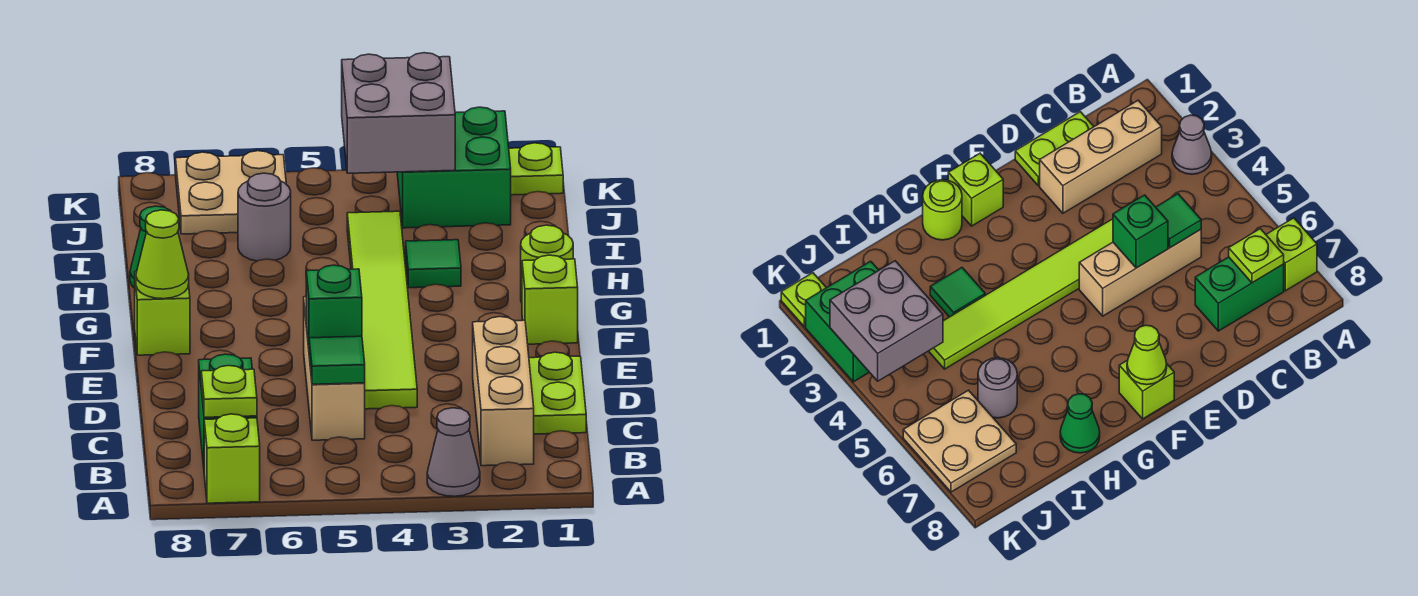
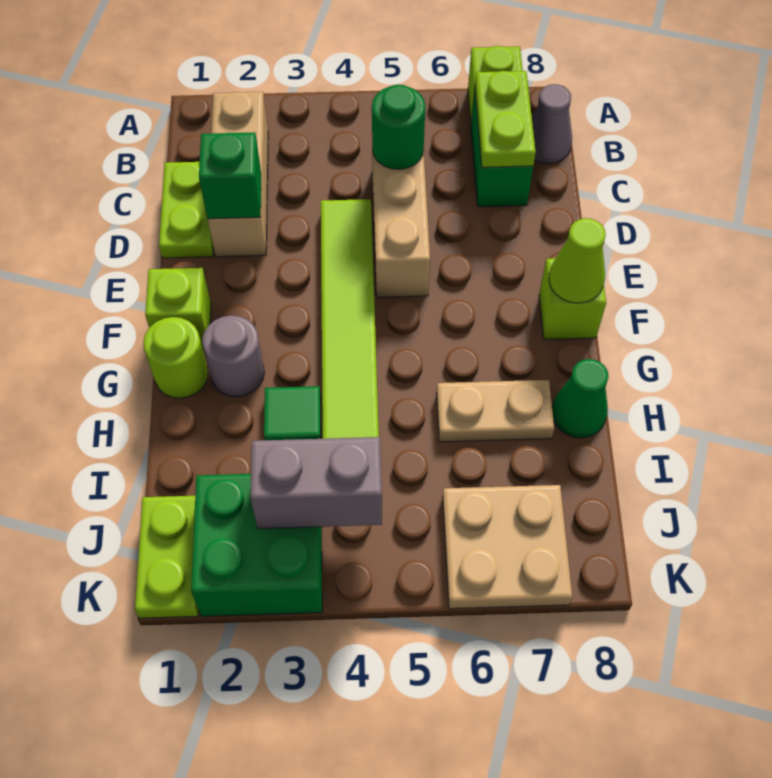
grey cone A3 level 1 -> grey cone B8 level 1
lime plate B7 level 2 -> lime plate B7:C7 level 2
green tile C5 level 2 -> green round brick C5 level 2
green brick D5 level 2 -> green brick D2 level 2
none -> tan plate H6:H7 level 1
grey round brick I6 level 1 -> grey round brick G2 level 1
grey brick J3:K4 level 2 -> grey brick J3:J4 level 2
lime plate K1 level 1 -> lime plate J1:K1 level 1

